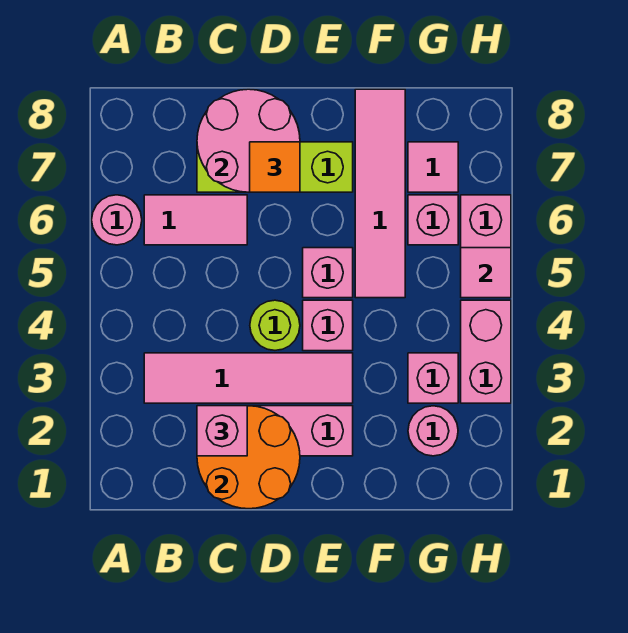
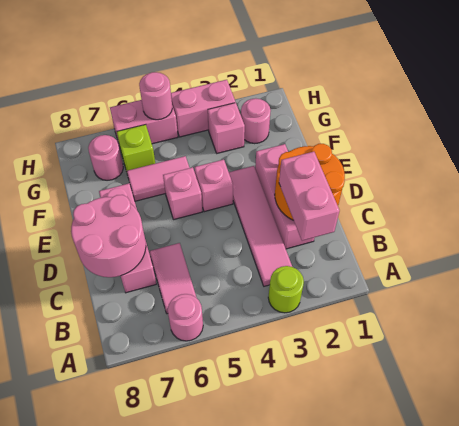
pink brick C2 level 3 -> pink brick B2:C2 level 3
lime brick C7:E7 level 1 -> pink brick C7:E7 level 1
lime round brick D4 level 1 -> lime round brick A3 level 1
orange tile D7 level 3 -> none
pink tile F5:F8 level 1 -> pink tile F5:F6 level 1
pink brick G6 level 1 -> lime brick G6 level 1
pink tile G7 level 1 -> pink round brick G7 level 1
pink tile H5 level 2 -> pink round brick H5 level 2

